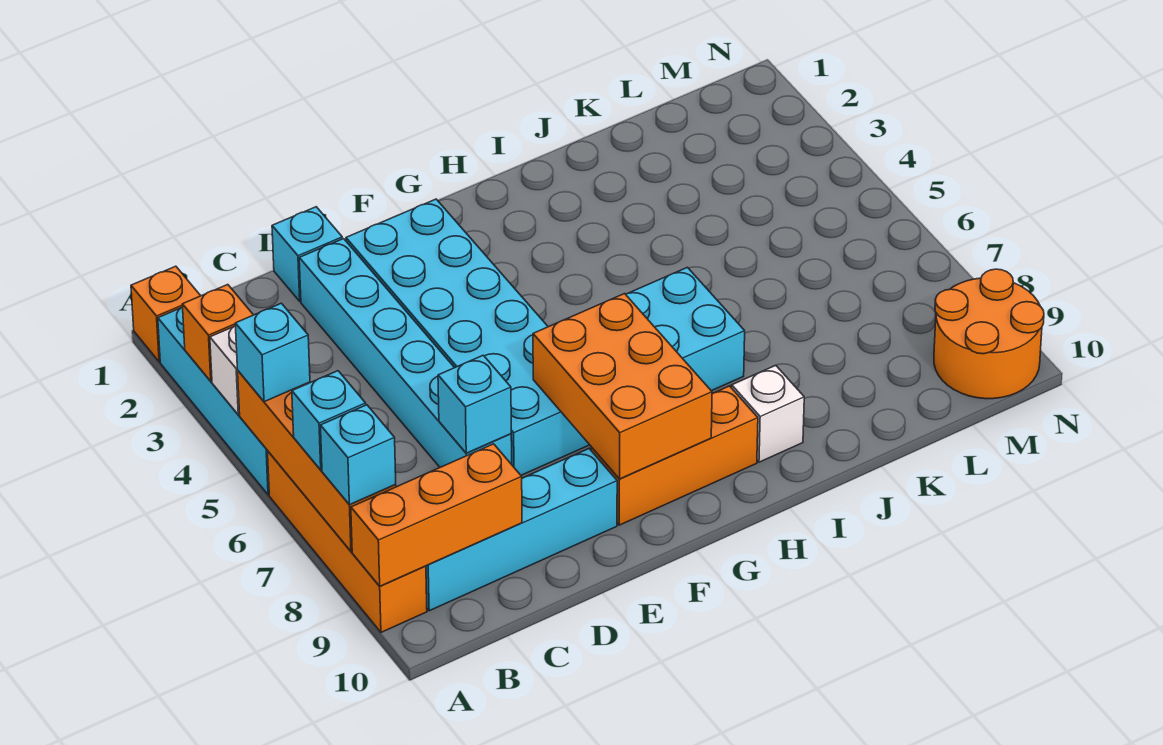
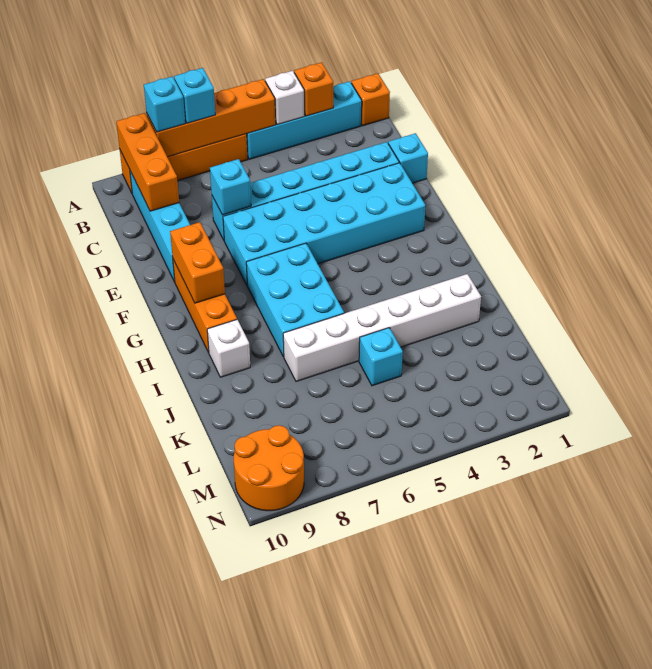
cyan brick A5 level 3 -> cyan brick K5 level 1
orange brick F7:G9 level 2 -> orange brick F9:G9 level 2
none -> white brick J2:J7 level 1

